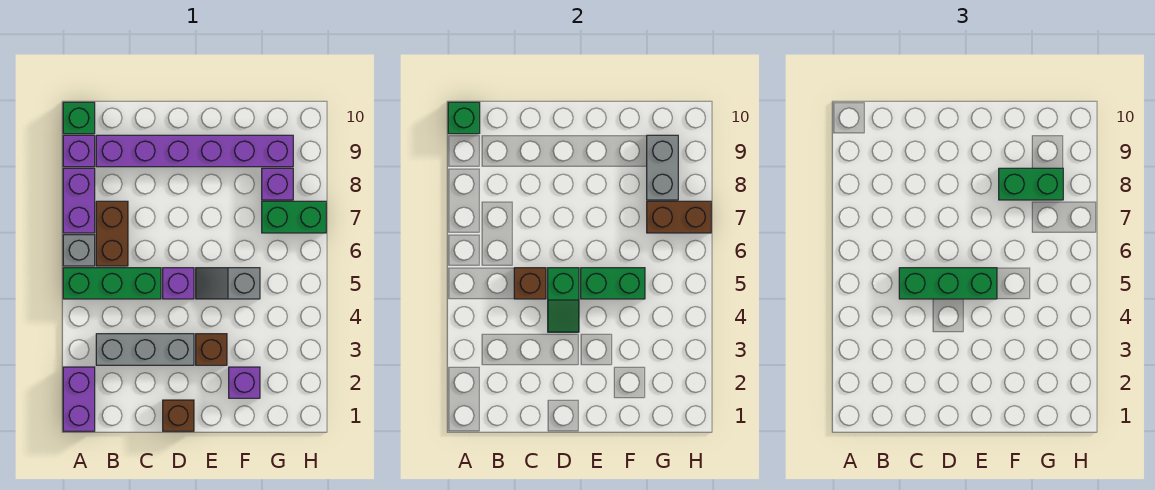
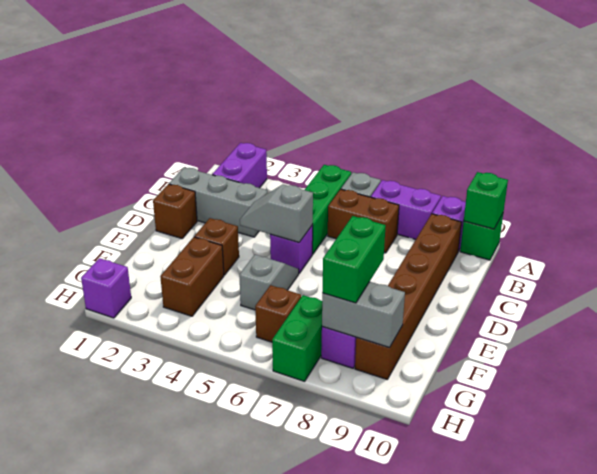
purple brick A1:A2 level 1 -> purple brick A2:B2 level 1
grey brick B3:D3 level 1 -> grey brick C1:C3 level 1
purple brick B9:G9 level 1 -> brown brick B9:G9 level 1
brown brick C5 level 2 -> brown brick G6 level 1
green brick C5:E5 level 3 -> none
green slope D4:D5 level 2 top 5 -> grey slope D4:D5 level 2 top 5
green brick E5:F5 level 2 -> none
purple brick F2 level 1 -> purple brick H1 level 1
brown brick G7:H7 level 2 -> brown brick F3:G3 level 1

